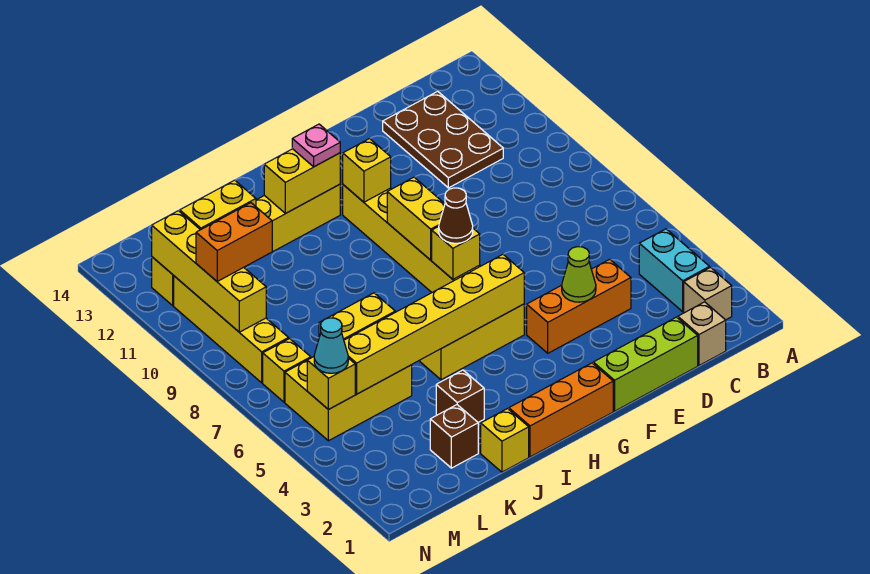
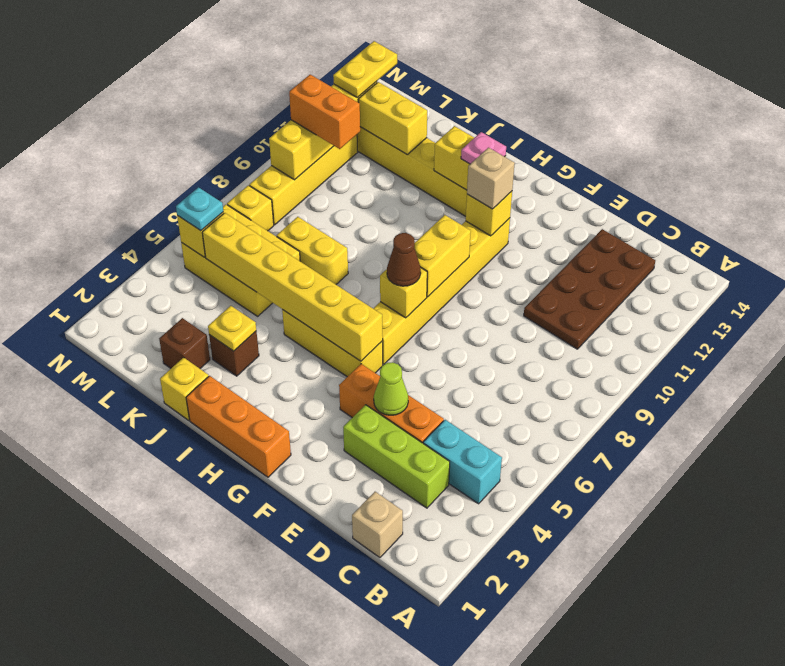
tan brick B2 level 1 -> tan brick G11 level 3
cyan brick B3:B4 level 1 -> cyan brick B4:C4 level 1
brown plate C11:D13 level 1 -> brown plate C10:D13 level 1
lime brick D1:F1 level 1 -> lime brick C3:E3 level 1
none -> yellow plate J3 level 2
cyan cone M5 level 3 -> cyan plate M5 level 3
none -> yellow plate M12:M13 level 3

